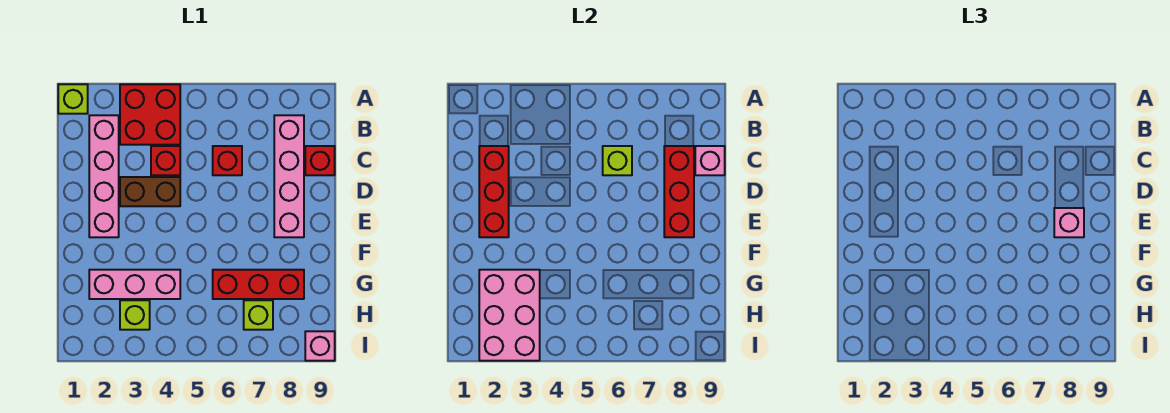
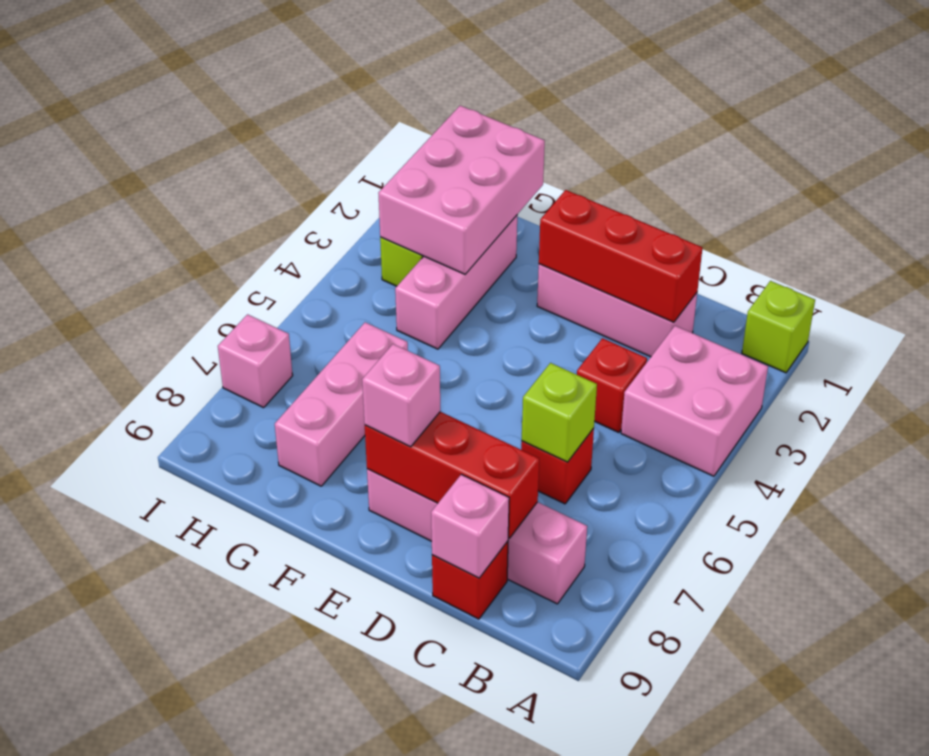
red brick A3:B4 level 1 -> pink brick A3:B4 level 1
pink brick B2:E2 level 1 -> pink brick C2:E2 level 1
brown brick D3:D4 level 1 -> none
pink brick G2:I3 level 2 -> pink brick G1:H3 level 2
red brick G6:G8 level 1 -> pink brick G6:G8 level 1
lime brick H7 level 1 -> none
pink brick I9 level 1 -> pink brick I7 level 1

